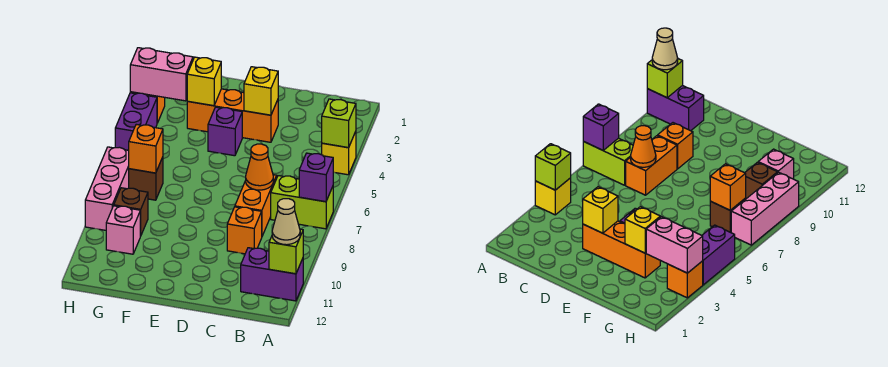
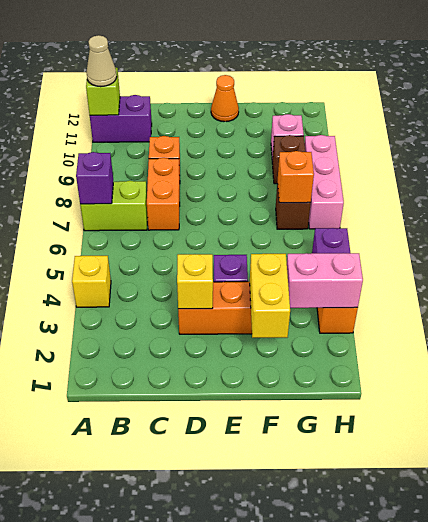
lime brick A4 level 2 -> none
orange cone C7 level 2 -> orange cone E12 level 1
yellow brick F3 level 2 -> yellow brick F2:F3 level 2

